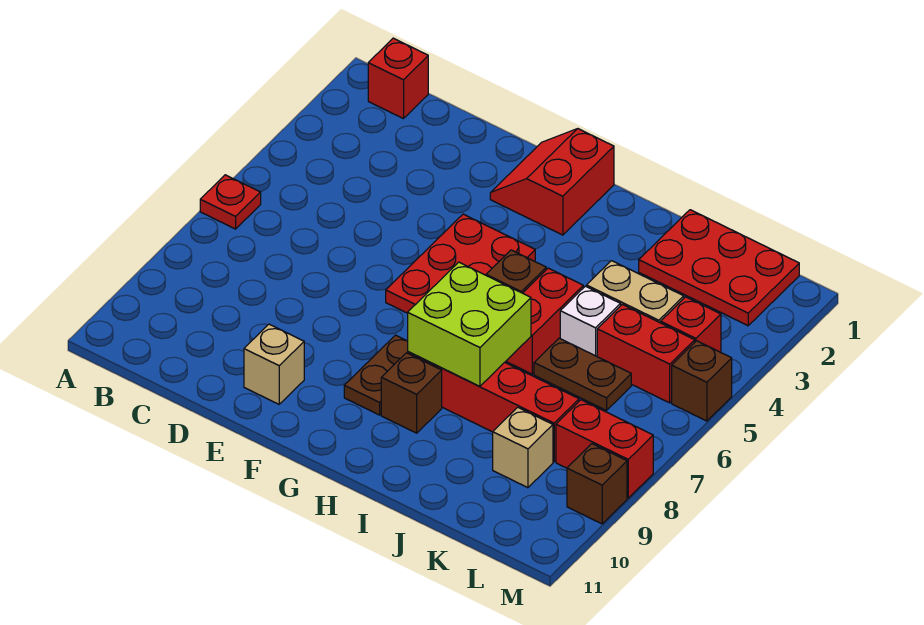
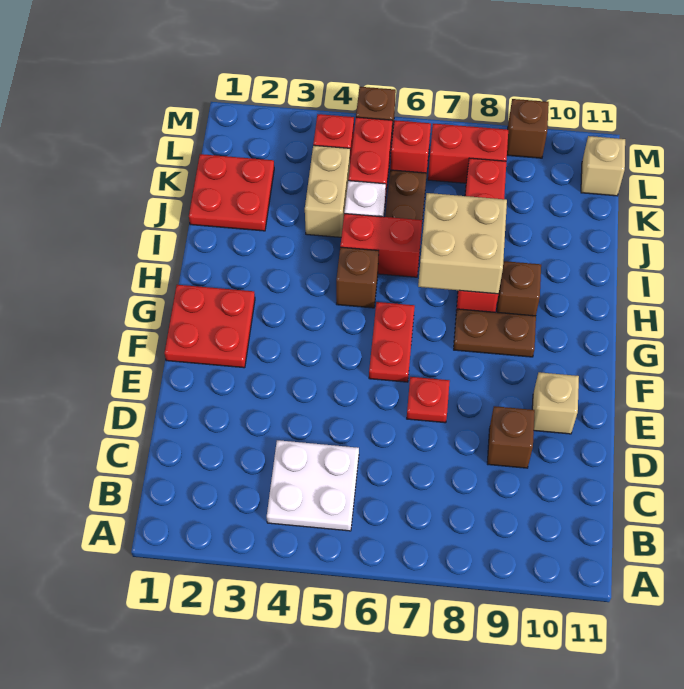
red plate A6 level 1 -> red plate E7 level 1
red brick B1 level 1 -> red brick L6 level 1
none -> white plate B4:C5 level 1
none -> brown brick D9 level 1
red slope F1:G2 level 1 top G -> red plate F1:G2 level 1
red plate F4:G6 level 1 -> red plate F6:G6 level 1
lime brick H7:I8 level 2 -> tan brick H7:I8 level 2
red plate J1:L2 level 1 -> red plate J1:K2 level 1
tan brick K9 level 1 -> tan brick L11 level 1
red brick L8:M8 level 1 -> red brick L7:L8 level 1

